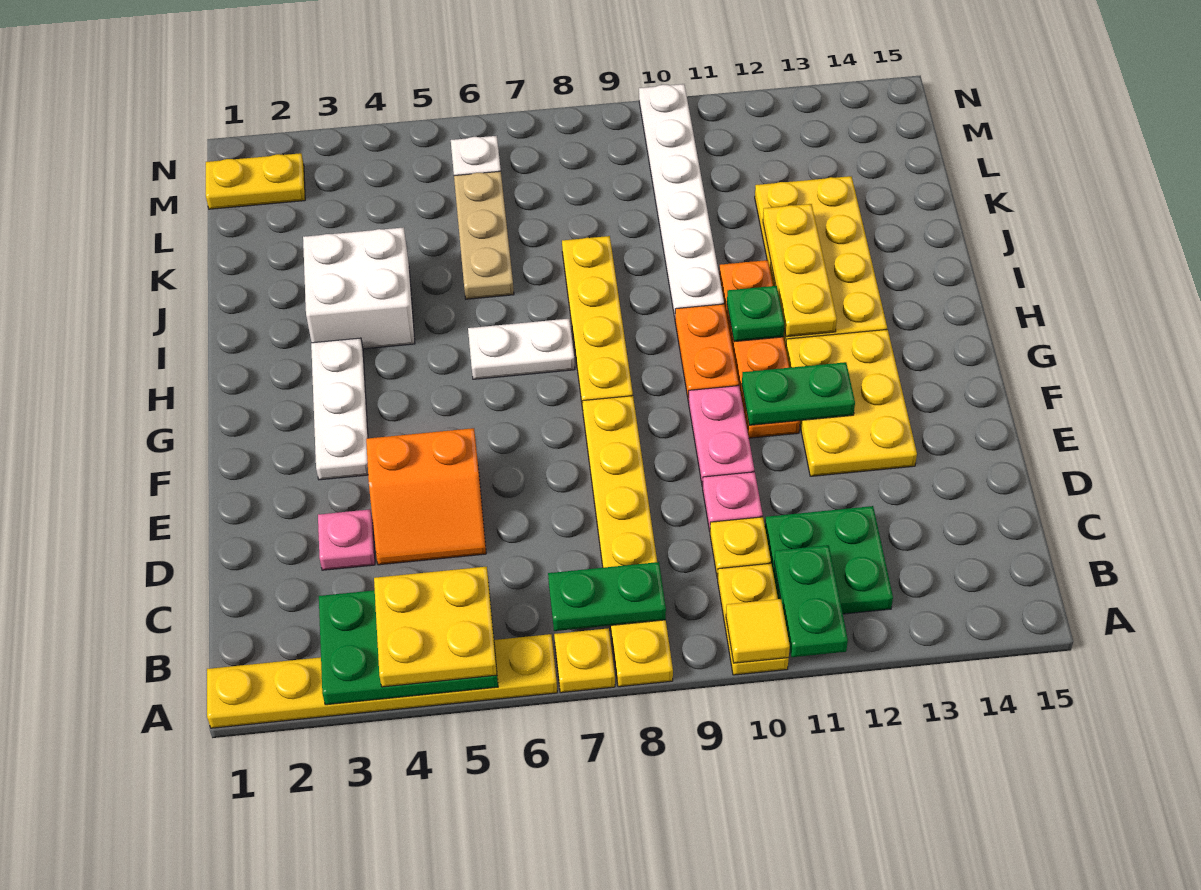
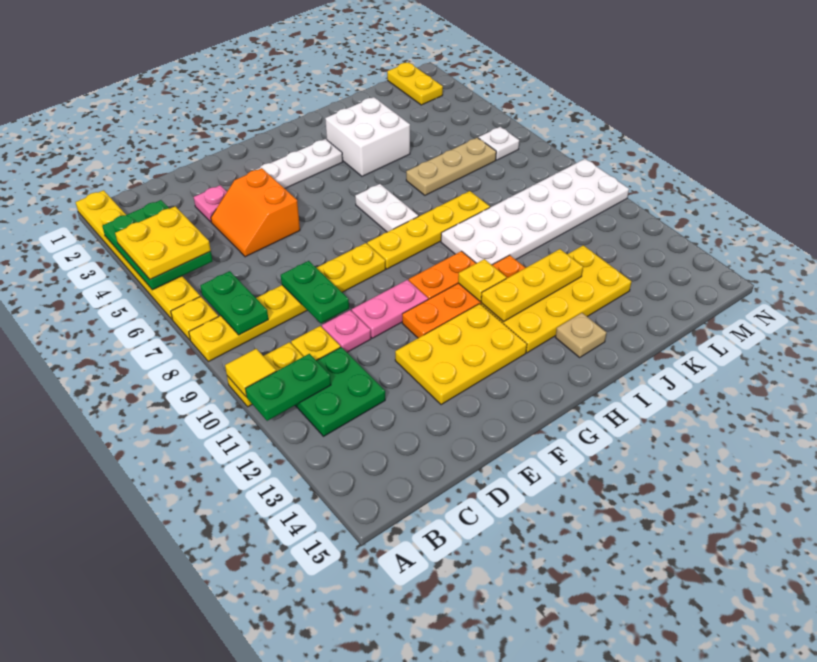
green plate F11:F12 level 2 -> green plate D8:D9 level 2
green plate H11 level 2 -> yellow plate H11 level 2
white plate I10:N10 level 1 -> white plate I9:N10 level 1
none -> tan plate I14 level 1

